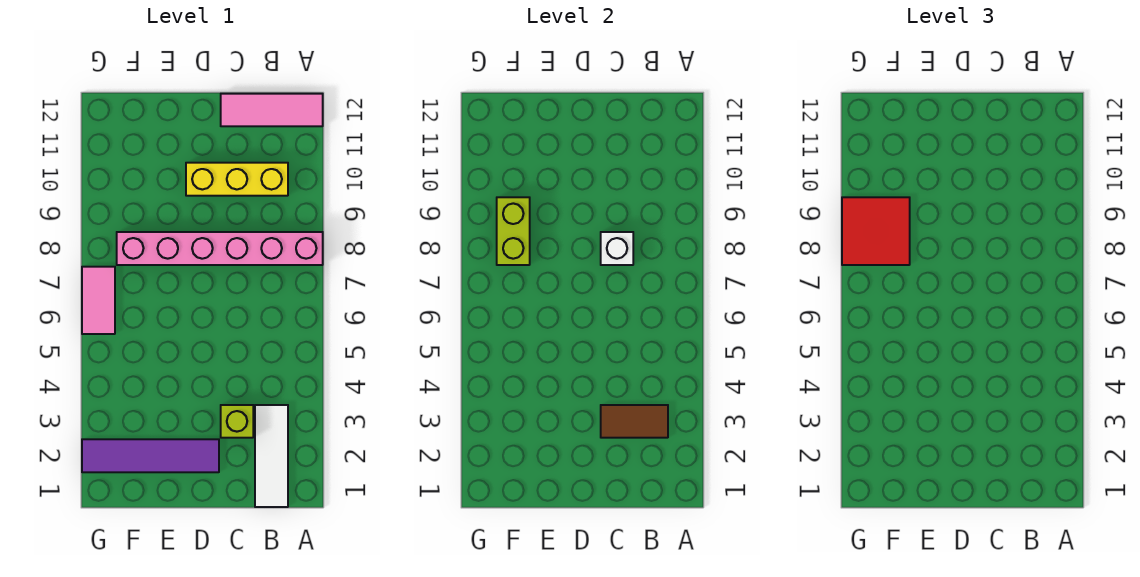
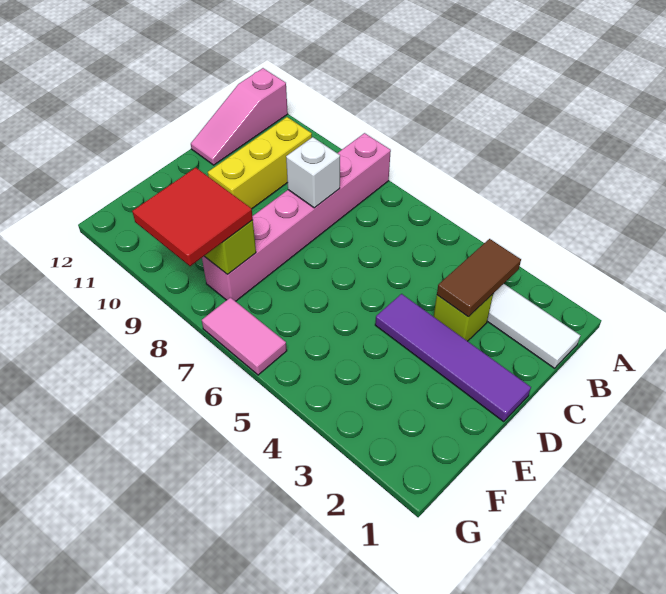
pink tile A12:C12 level 1 -> pink slope A12:C12 level 1 top A
purple tile D2:G2 level 1 -> purple tile D1:D4 level 1

